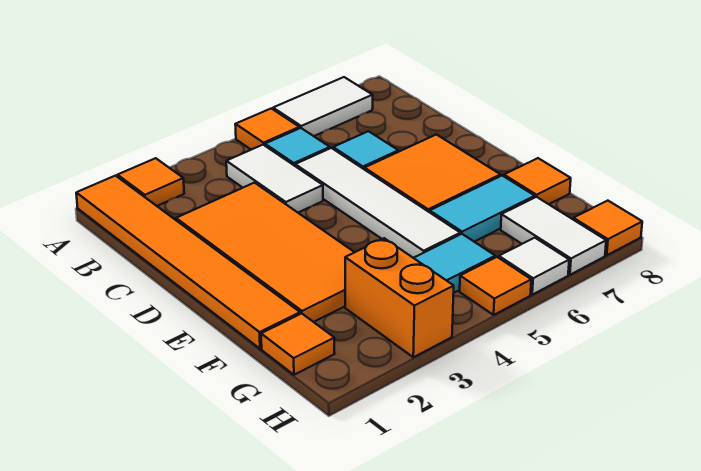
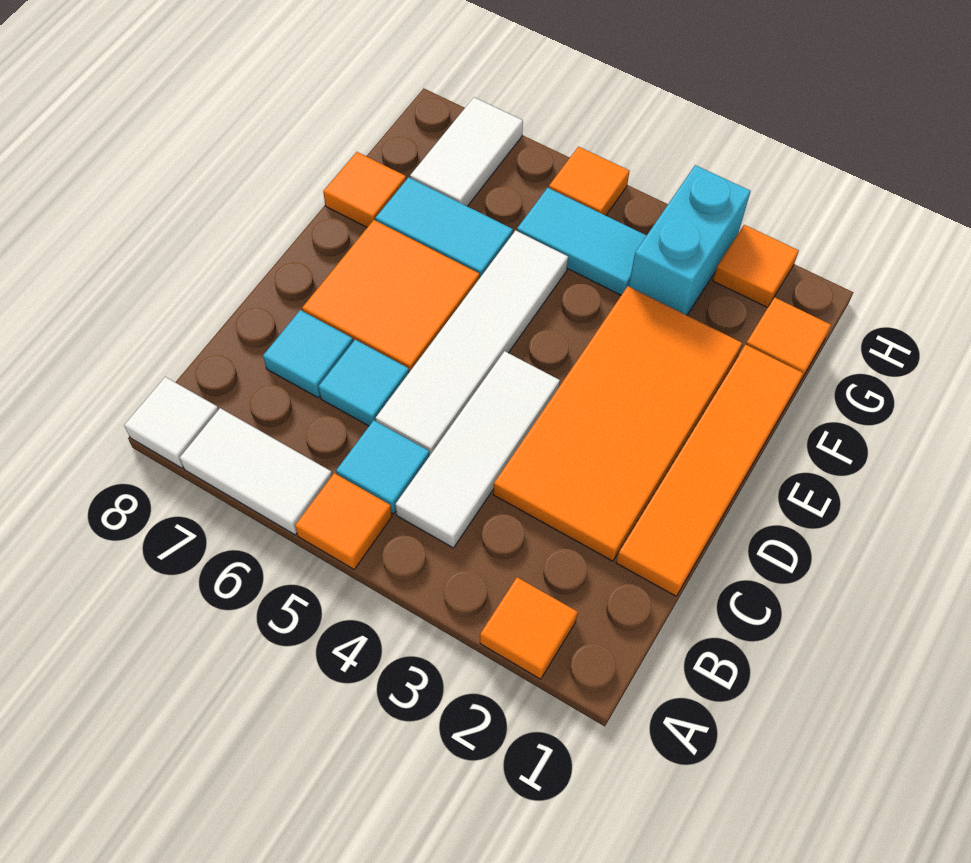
orange tile A1:F1 level 1 -> orange tile C1:F1 level 1
white tile B4:C4 level 1 -> white tile B4:D4 level 1
none -> cyan tile C7 level 1
orange brick G3:H3 level 1 -> cyan brick G3:H3 level 1
white tile H6 level 1 -> white tile A8 level 1
orange tile H8 level 1 -> orange tile H2 level 1

